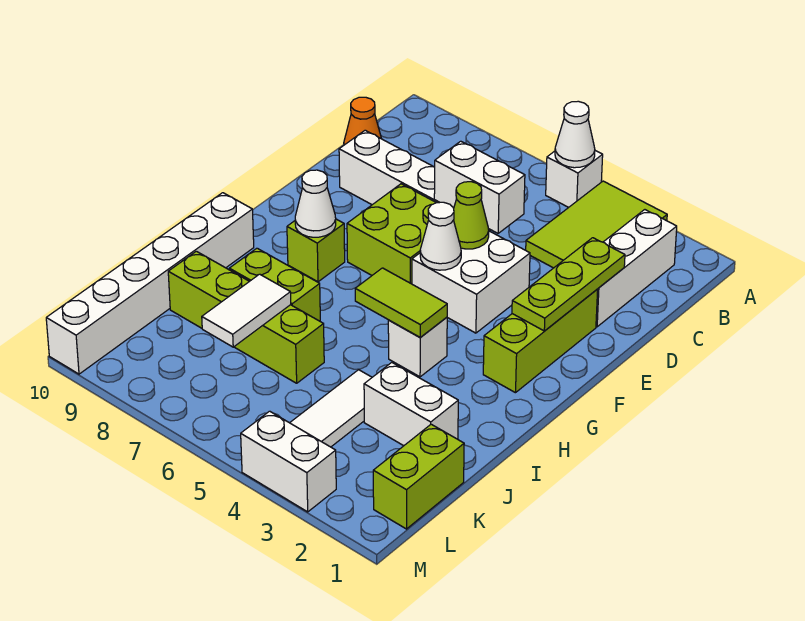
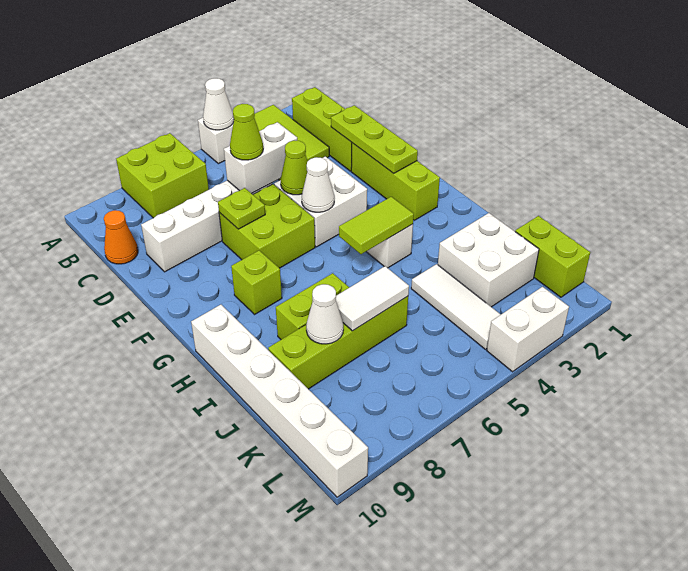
none -> lime brick A7:B8 level 1
white brick B2:D2 level 1 -> lime brick B2:D2 level 1
none -> lime cone D6 level 3
none -> lime plate E7 level 2
white cone G8 level 2 -> white cone J8 level 2
white brick J2:J3 level 1 -> white brick J2:K3 level 1
white tile J7:K7 level 2 -> white tile J6:J7 level 2

